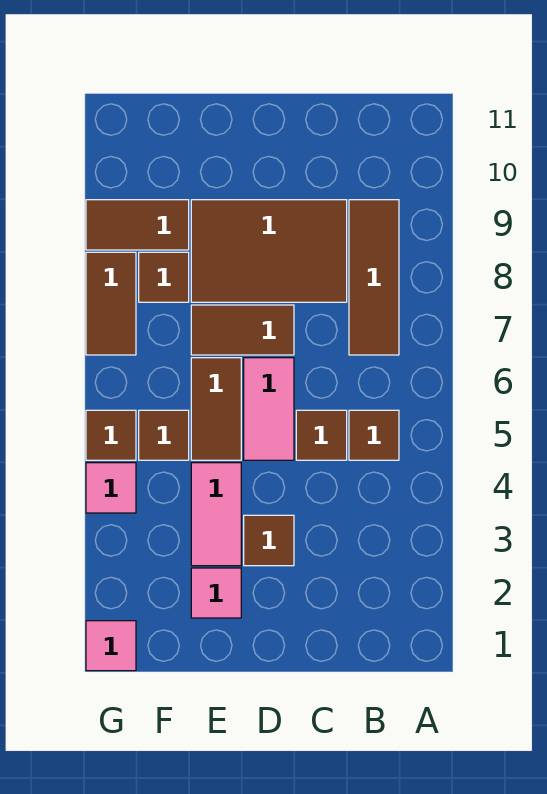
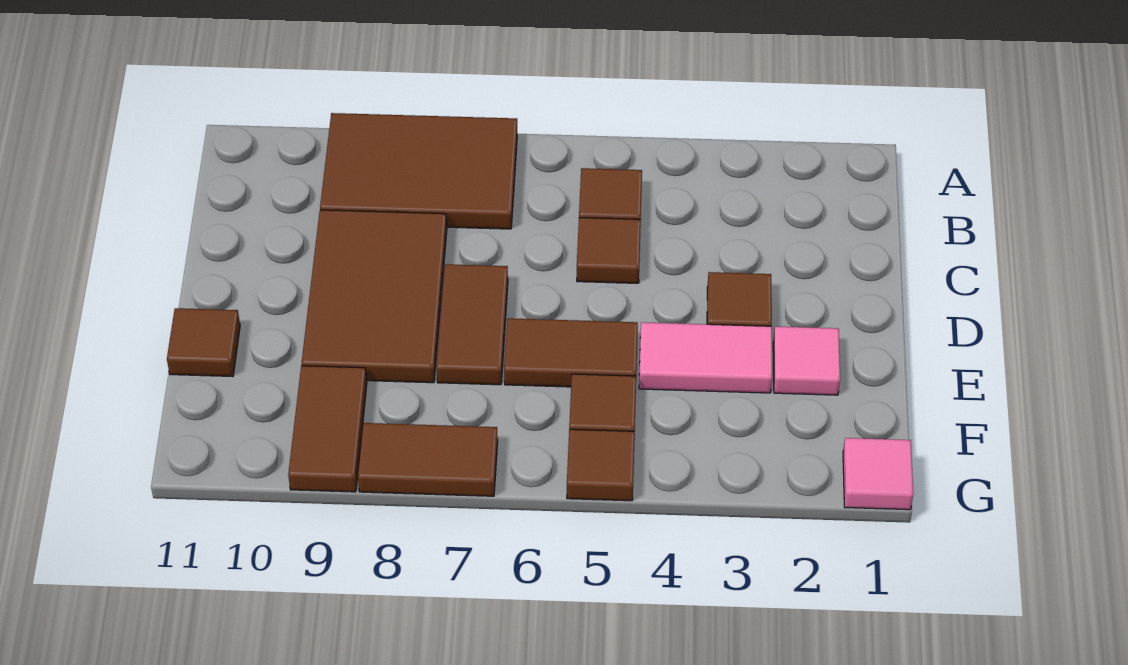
brown tile B7:B9 level 1 -> brown tile A7:B9 level 1
pink tile D5:D6 level 1 -> none
brown tile F8 level 1 -> brown tile E11 level 1
pink tile G4 level 1 -> none

